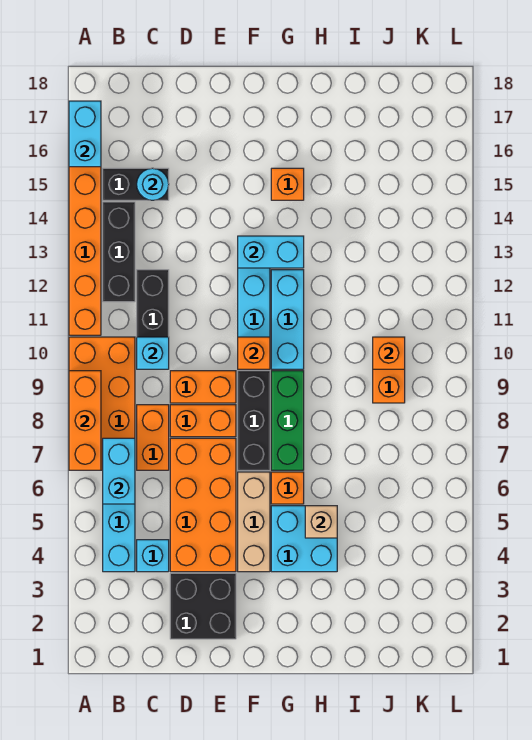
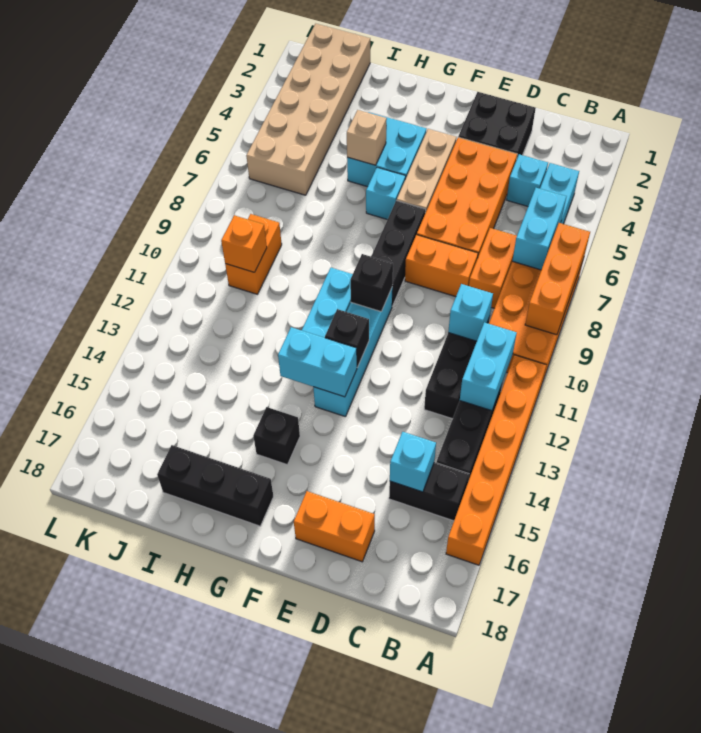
cyan brick A16:A17 level 2 -> cyan brick B11:B12 level 2
cyan round brick C15 level 2 -> cyan brick C15 level 2
orange brick D9:E9 level 1 -> orange brick D17:E17 level 1
orange brick F10 level 2 -> black brick F10 level 2
none -> black brick F12 level 2
orange brick G6 level 1 -> cyan brick G6 level 1
green brick G7:G9 level 1 -> none
orange brick G15 level 1 -> black brick G15 level 1
none -> black brick G17:I17 level 1
none -> tan brick J1:K6 level 1

